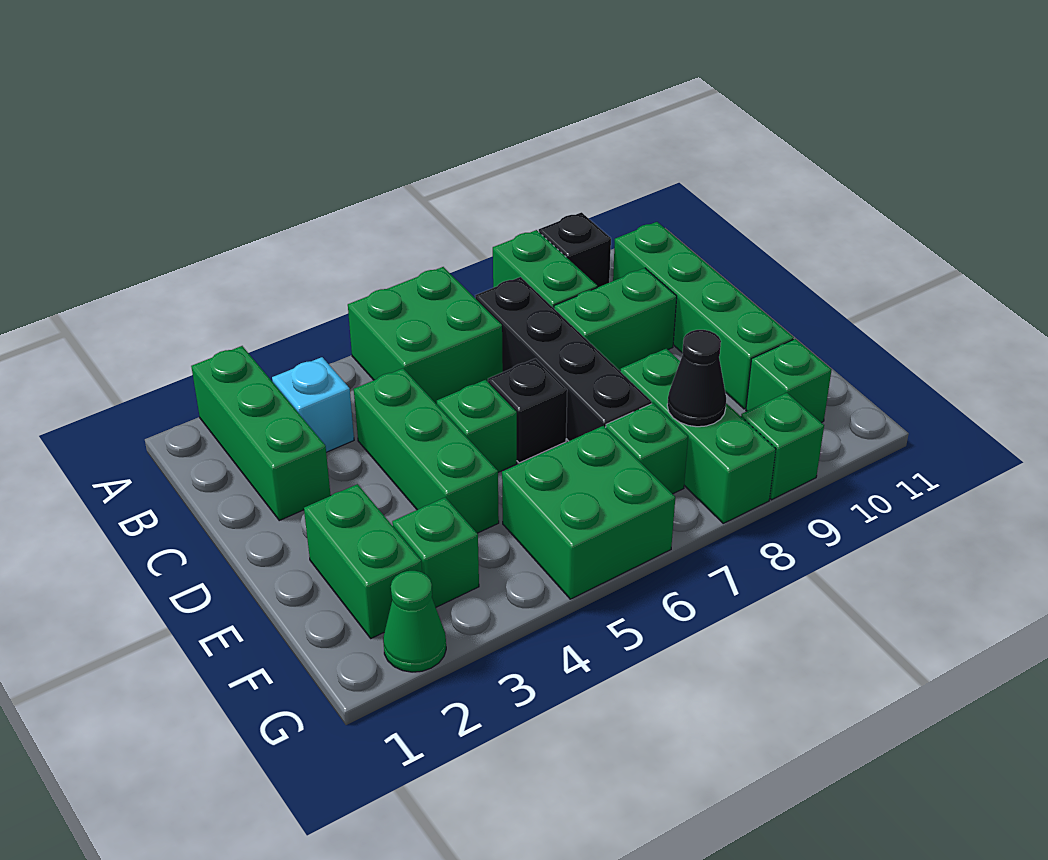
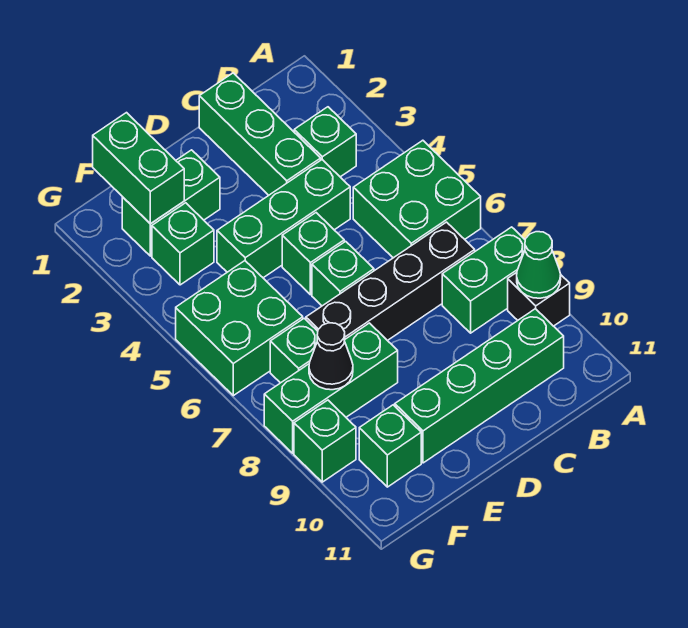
green brick A2:C2 level 1 -> green brick C1:C3 level 1
cyan brick B3 level 1 -> green brick B3 level 1
green brick C8:C9 level 1 -> green brick F1:F2 level 2
black brick D6 level 1 -> green brick D6 level 1
green cone G2 level 1 -> green cone A9 level 2

